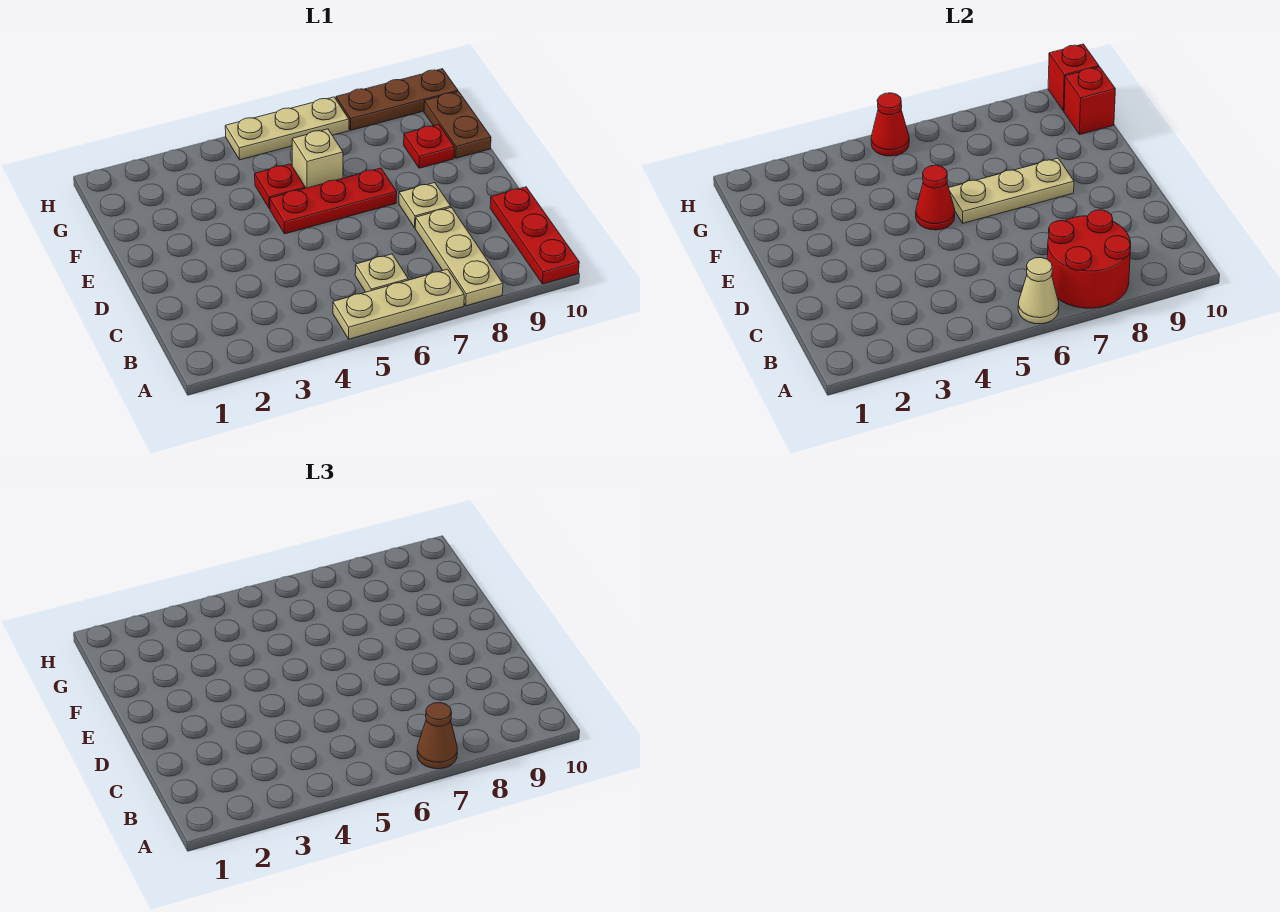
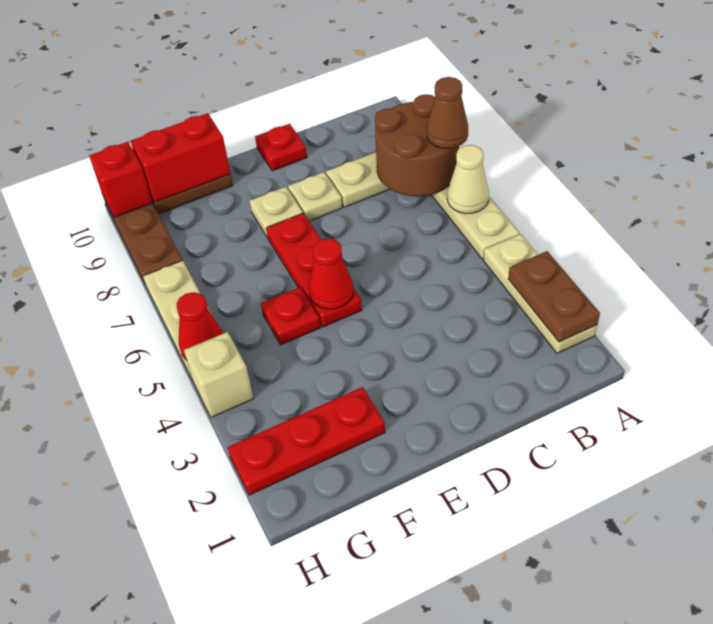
none -> brown plate A2:A3 level 2
red round brick A7:B8 level 2 -> brown round brick A7:B8 level 2
red plate A10:C10 level 1 -> red plate F2:H2 level 1
tan plate B6 level 1 -> tan plate E8 level 1
tan plate E6:E8 level 2 -> tan plate A2:A4 level 1
tan brick F6 level 1 -> tan brick H4 level 1
red plate F9 level 1 -> red plate D10 level 1
red brick G10 level 2 -> red brick F10:G10 level 2

